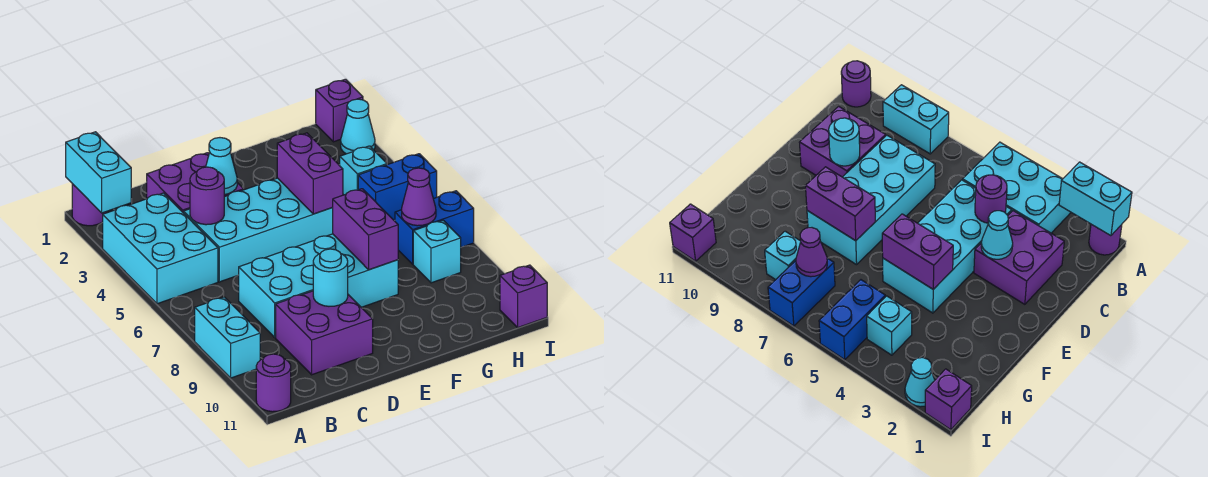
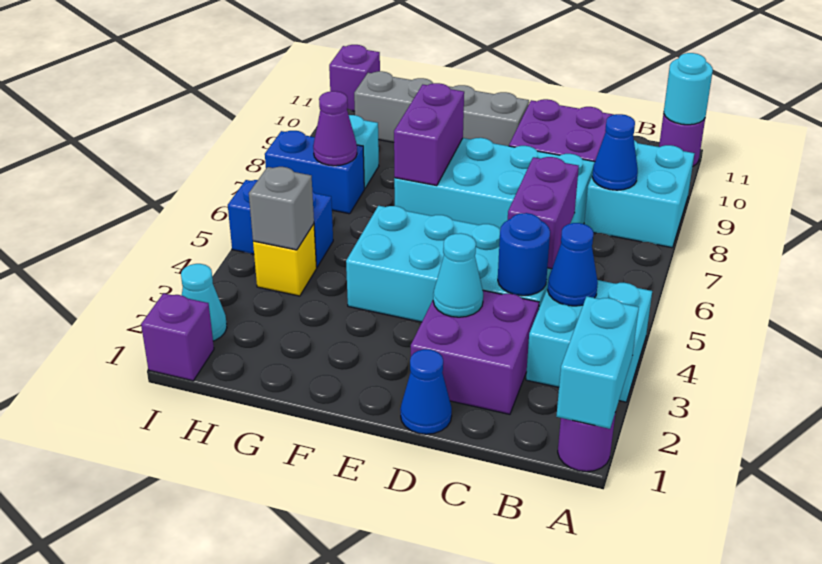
cyan brick A3:B5 level 1 -> cyan brick A3:B4 level 1
cyan brick A8:A9 level 1 -> cyan brick A8:B9 level 1
none -> blue cone B4 level 2
none -> blue cone B8 level 2
purple round brick C4 level 2 -> blue round brick C4 level 2
none -> blue cone D1 level 1
cyan round brick D9 level 2 -> cyan round brick A11 level 2
none -> grey brick E10:H10 level 1
purple brick F4:F5 level 2 -> purple brick C5:C6 level 2
cyan brick H4 level 1 -> yellow brick H4 level 1
none -> grey brick H4 level 2

